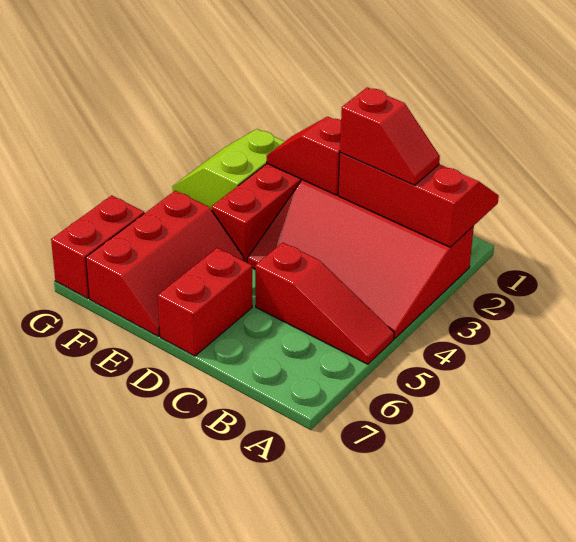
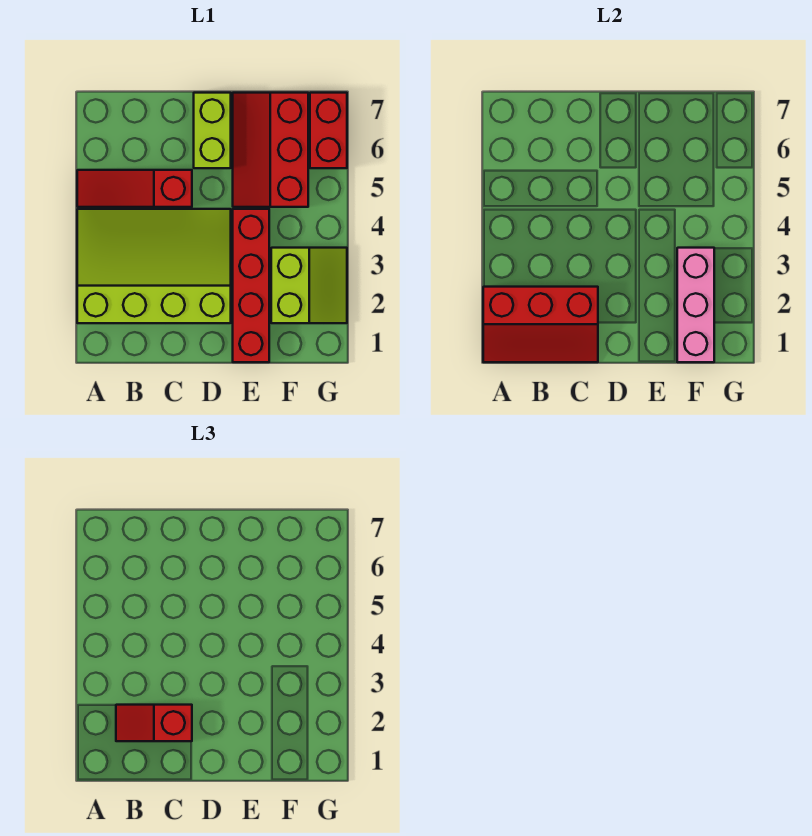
red slope A2:D4 level 1 top 2 -> lime slope A2:D4 level 1 top 2
red slope D2:E2 level 2 top D -> none
red brick D6:D7 level 1 -> lime brick D6:D7 level 1
none -> pink brick F1:F3 level 2

